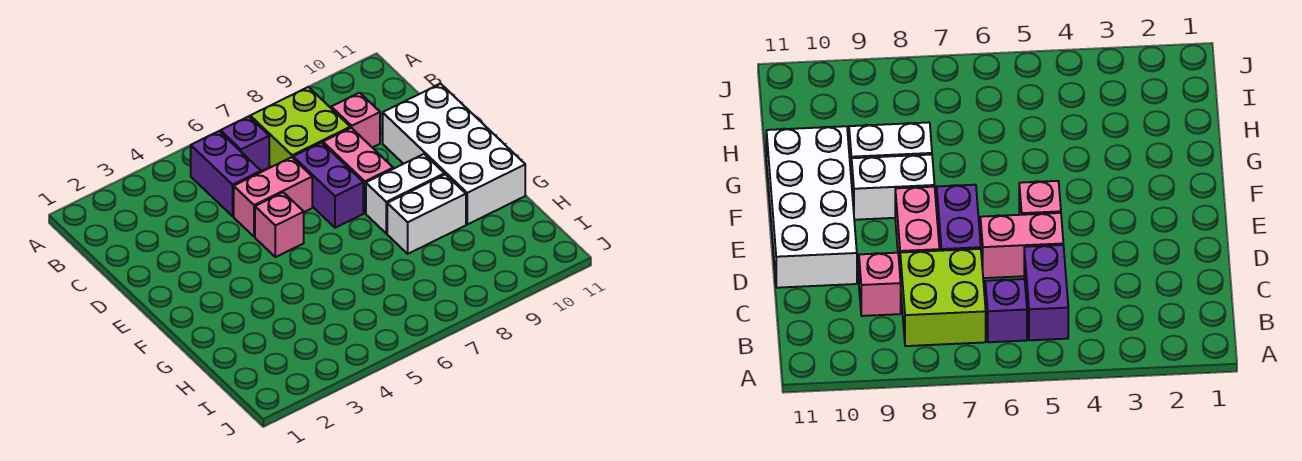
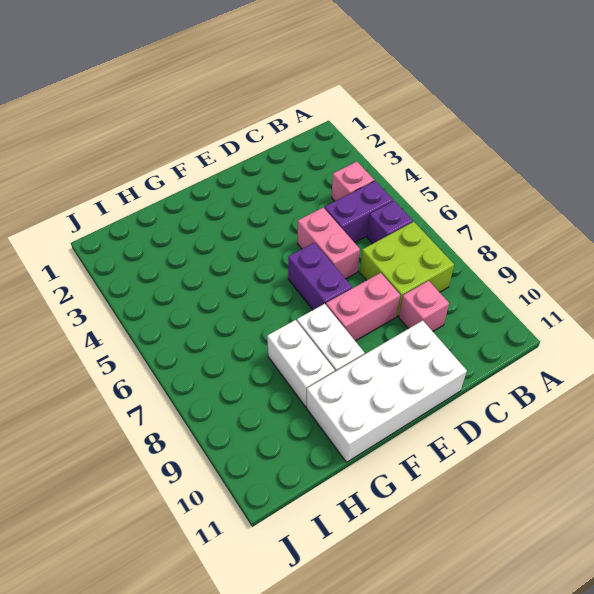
purple brick D7:E7 level 1 -> purple brick E6:E7 level 1
pink brick E5 level 1 -> pink brick B4 level 1

